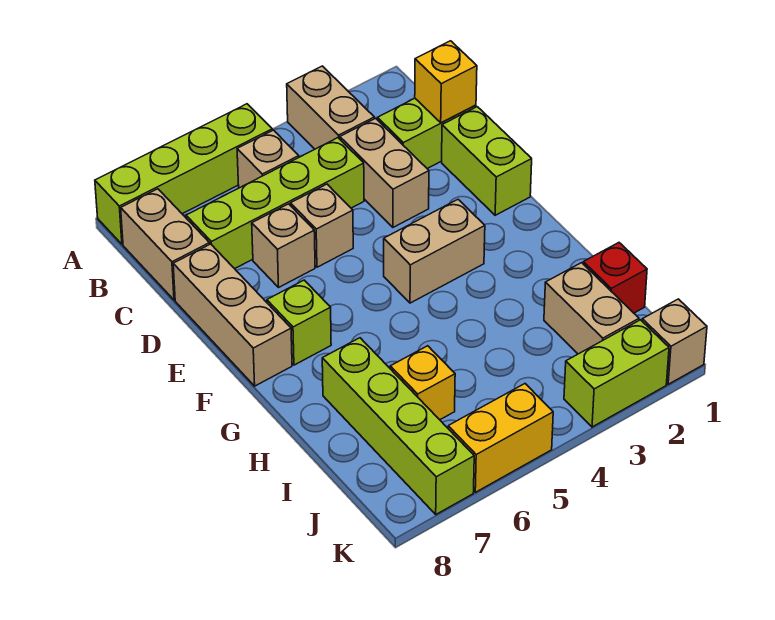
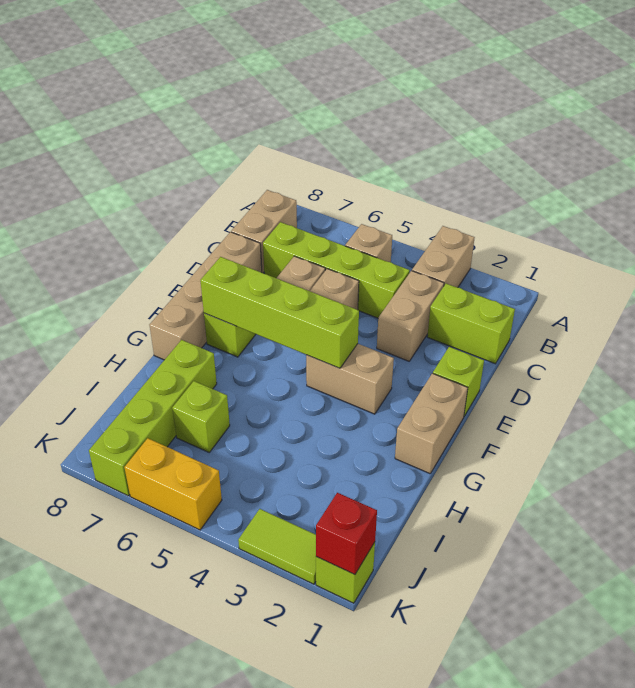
lime brick A5:A8 level 1 -> lime brick F4:F7 level 2
yellow brick C1 level 2 -> none
lime brick D1:E1 level 1 -> lime brick E1 level 1
tan brick D8:F8 level 1 -> tan brick D8:G8 level 1
red brick I1 level 1 -> red brick K1 level 2
tan brick I2:J2 level 1 -> tan brick F1:G1 level 1
yellow brick I6 level 1 -> lime brick I6 level 1
tan brick K1 level 1 -> lime brick K1 level 1
lime brick K2:K3 level 1 -> lime tile K2:K3 level 1

